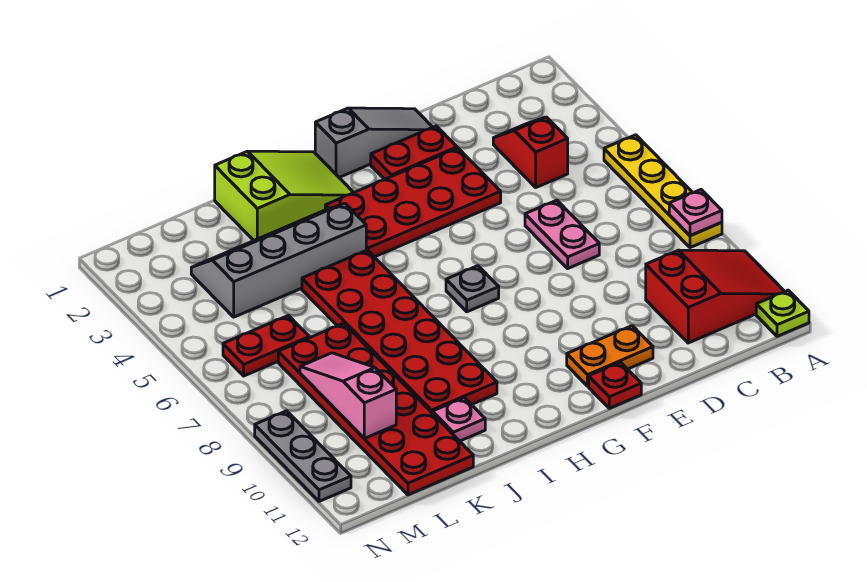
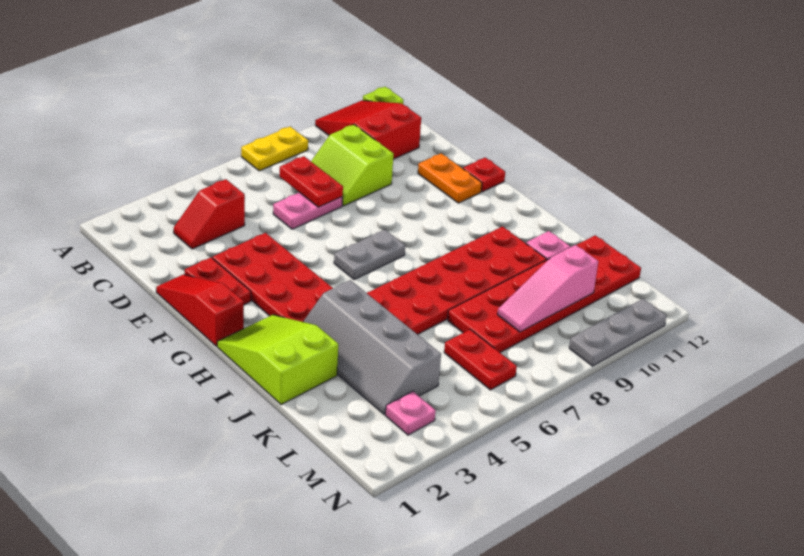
yellow plate A5:A8 level 1 -> yellow plate A7:A8 level 1
pink plate A8 level 2 -> pink plate M3 level 1
none -> red plate C7:D7 level 2
none -> lime slope C8:D9 level 1 top 9
grey slope E1:G1 level 1 top G -> red slope E1:G1 level 1 top G
grey plate G7 level 1 -> grey plate G6:G7 level 1

